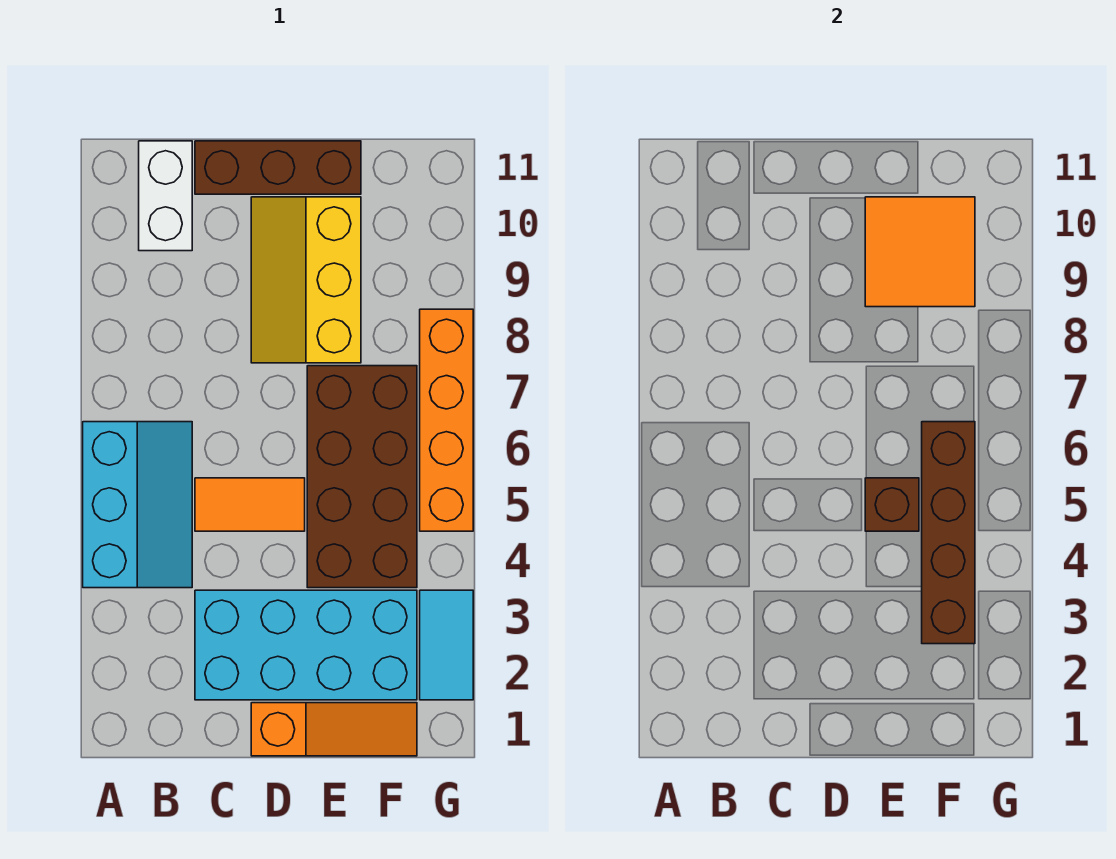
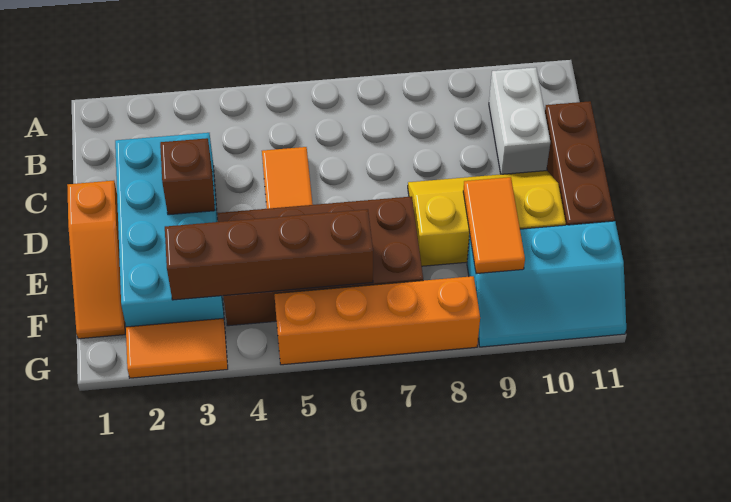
cyan slope A4:B6 level 1 top A -> cyan slope F9:G11 level 1 top F
white brick B10:B11 level 1 -> white brick B10:C10 level 1
brown brick E5 level 2 -> brown brick D3 level 2
orange tile E9:F10 level 2 -> orange tile E9:F9 level 2
cyan tile G2:G3 level 1 -> orange tile G2:G3 level 1

